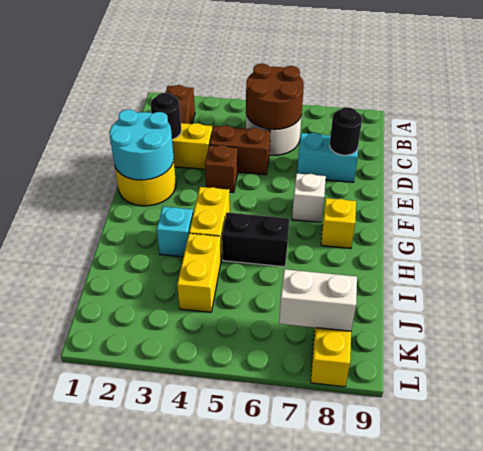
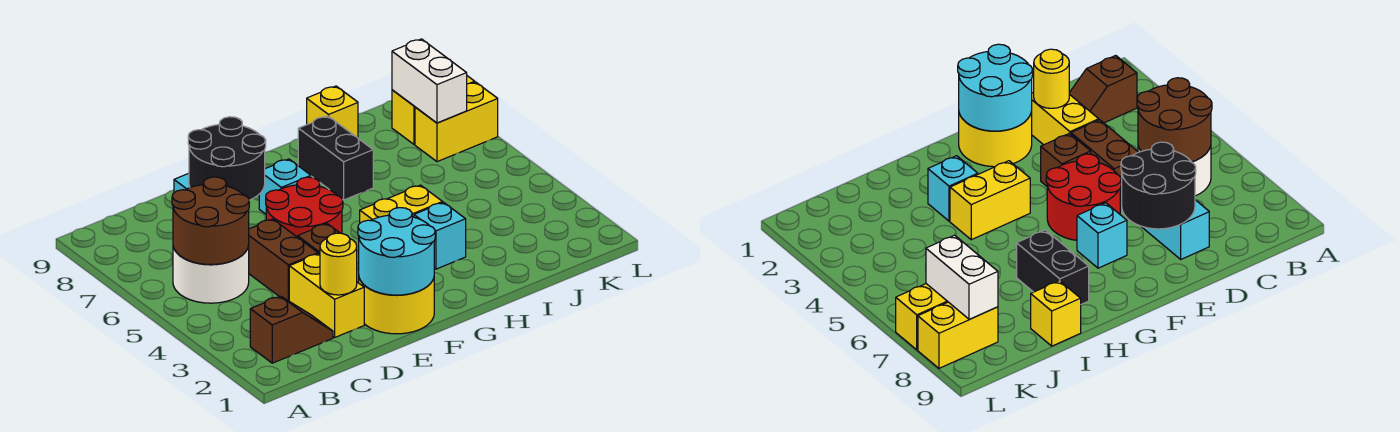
black round brick D2 level 2 -> yellow round brick D2 level 2
black round brick D8 level 2 -> black round brick D7:E8 level 2
none -> red round brick E5:F6 level 1
white brick F7 level 1 -> cyan brick F7 level 1
yellow brick G8 level 1 -> yellow brick I9 level 1
black brick H5:H6 level 1 -> black brick H7:H8 level 1
yellow brick I4:J4 level 1 -> yellow brick K7:L7 level 1

